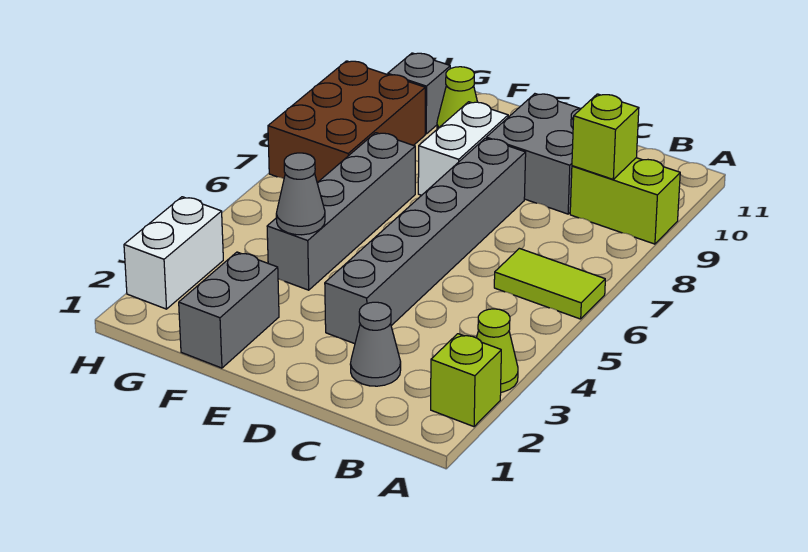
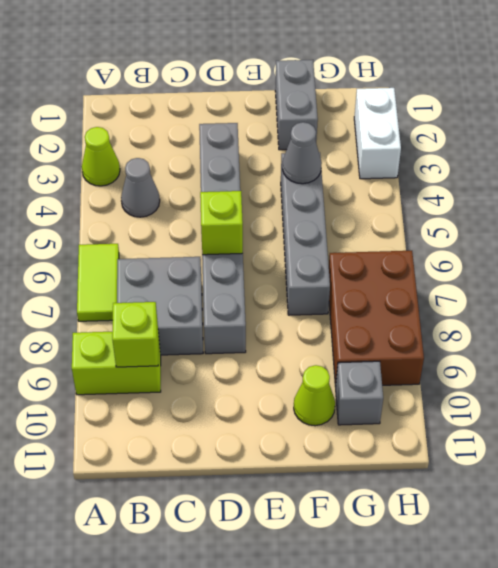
lime brick A2 level 1 -> lime brick D6 level 2
lime tile A6:B6 level 1 -> lime tile A6:A7 level 1
grey cone C2 level 1 -> grey cone B4 level 1
grey brick C9:D10 level 1 -> grey brick B7:C8 level 1
white brick E8:E9 level 1 -> none

